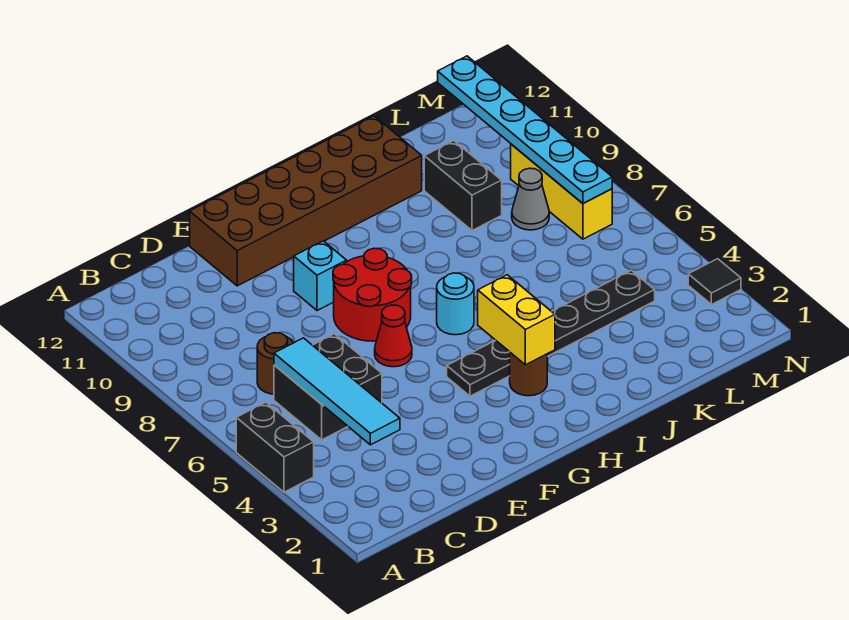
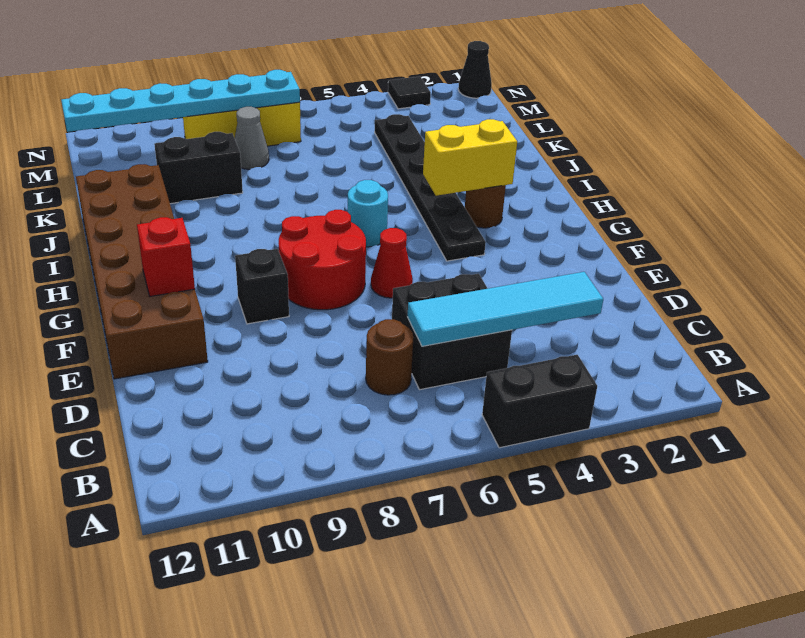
cyan brick F9 level 1 -> black brick F9 level 1
none -> red brick F11 level 2
none -> black cone N1 level 1

